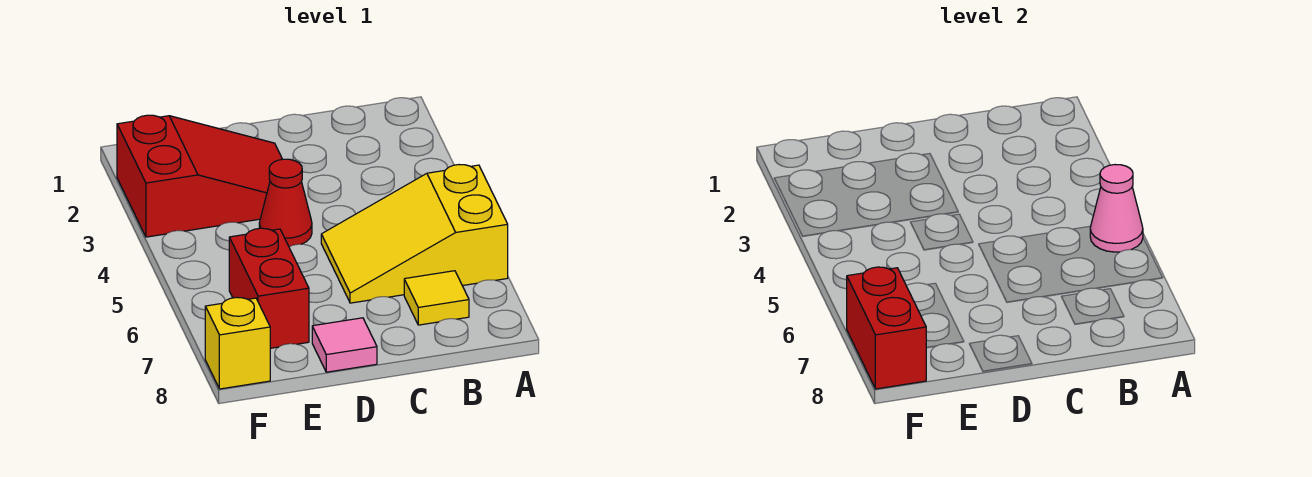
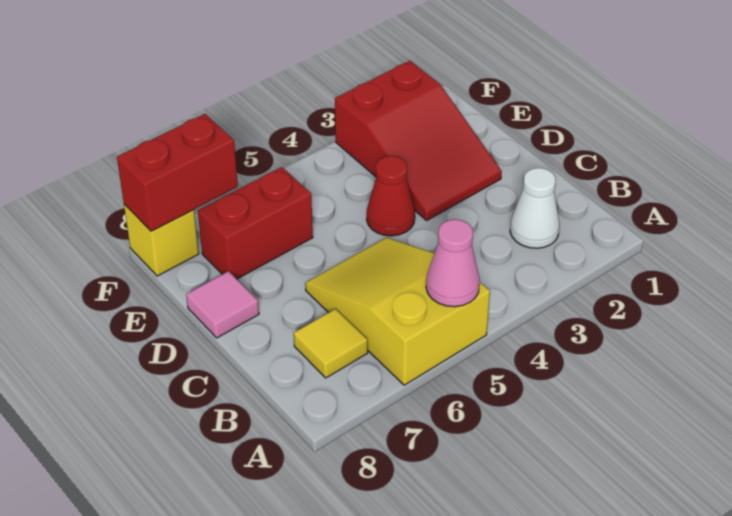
none -> white cone B2 level 1

